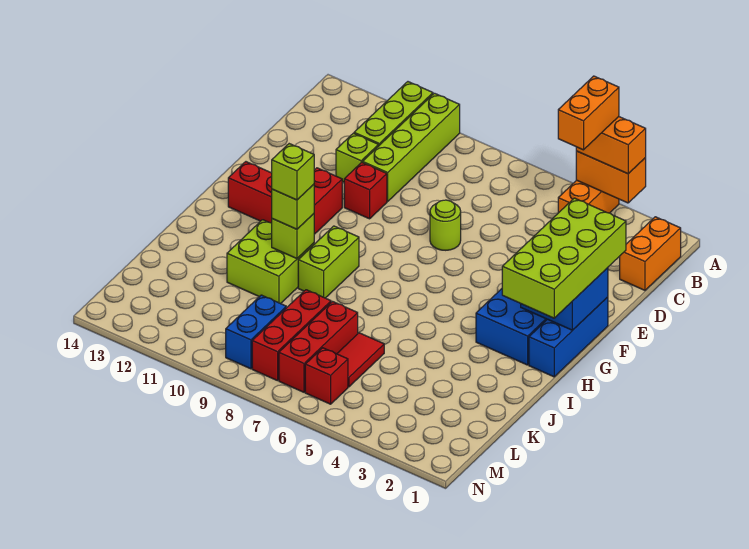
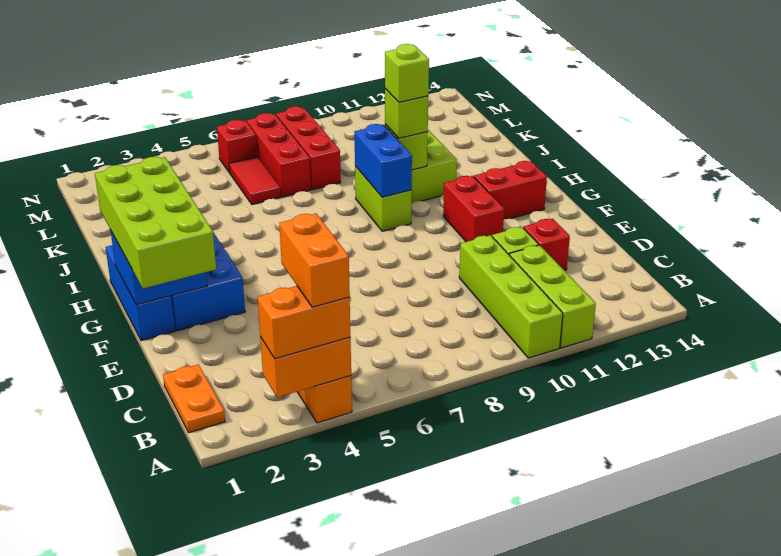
orange brick B1:C1 level 1 -> orange plate B1:C1 level 1
lime round brick E7 level 1 -> none
red brick E10 level 1 -> red brick D12 level 1
blue brick L9:M9 level 1 -> blue brick H9:I9 level 2

